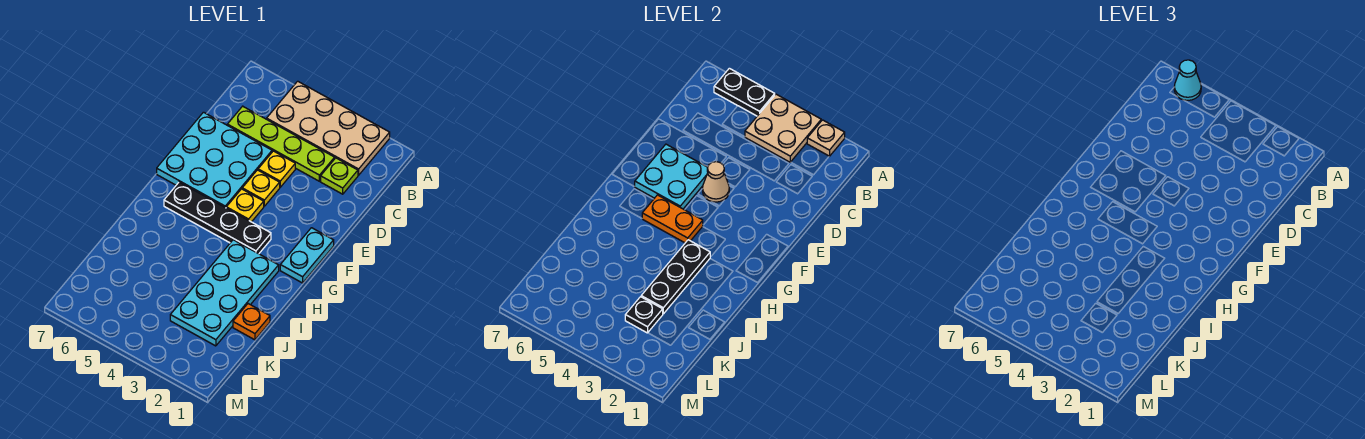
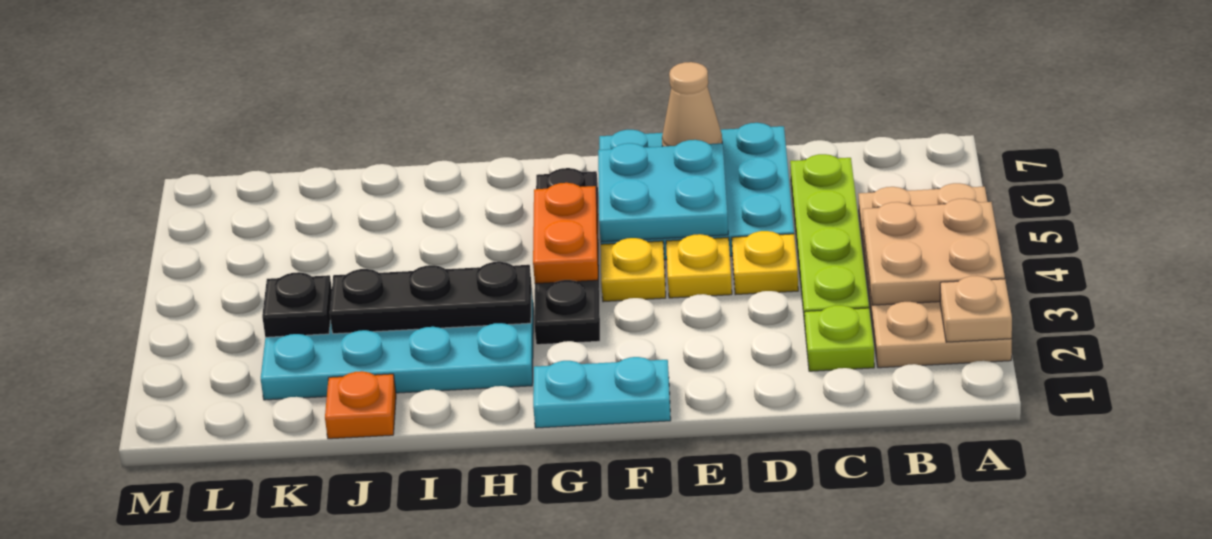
black plate A5:A6 level 2 -> none
cyan cone A6 level 3 -> none
tan cone E4 level 2 -> tan cone E7 level 2

